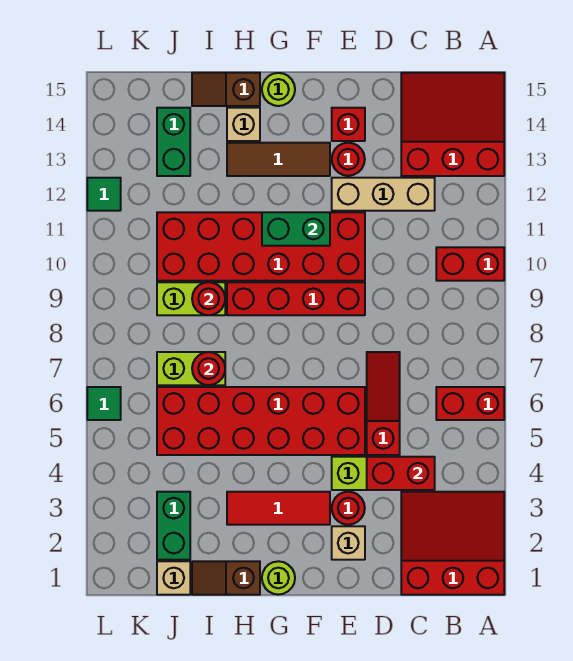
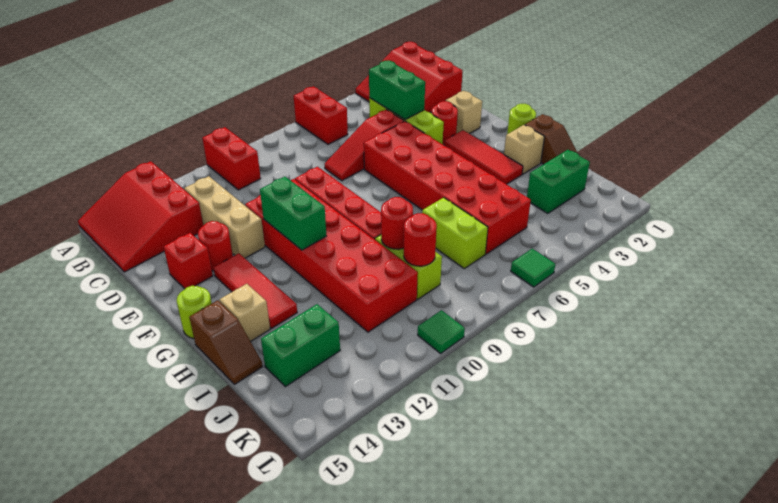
red brick C4:D4 level 2 -> green brick C4:D4 level 2
brown tile F13:H13 level 1 -> red tile F13:H13 level 1
red round brick I7 level 2 -> red round brick J9 level 2
tan brick J1 level 1 -> tan brick H2 level 1
green tile L12 level 1 -> green tile L10 level 1

